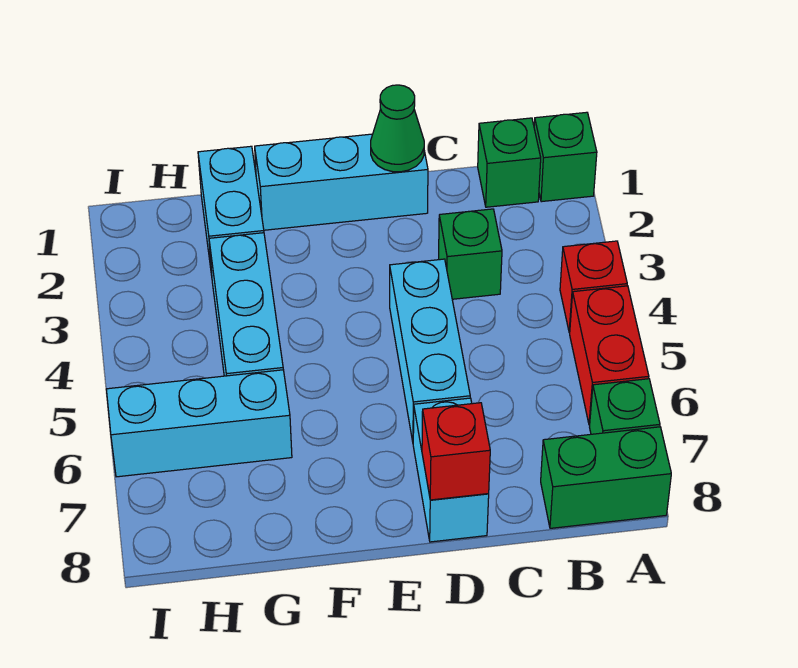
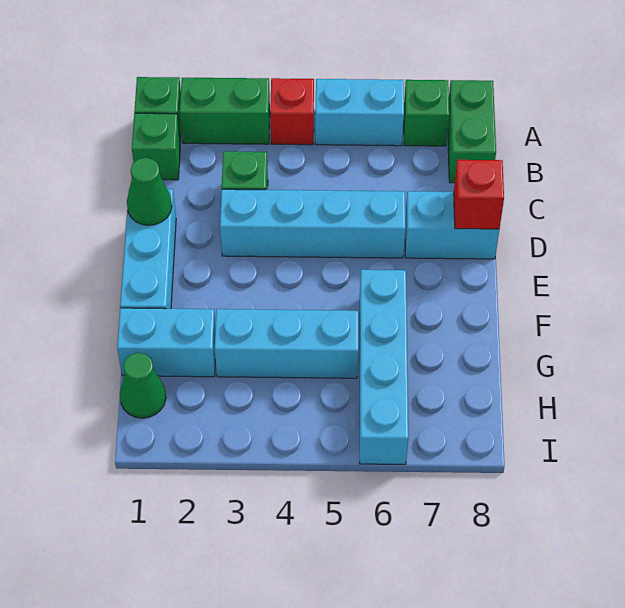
none -> green brick A2:A3 level 1
red brick A5:A6 level 1 -> cyan brick A5:A6 level 1
cyan brick D4:D6 level 1 -> cyan brick D3:D6 level 1
cyan brick G6:I6 level 1 -> cyan brick F6:I6 level 1
none -> green cone H1 level 1

